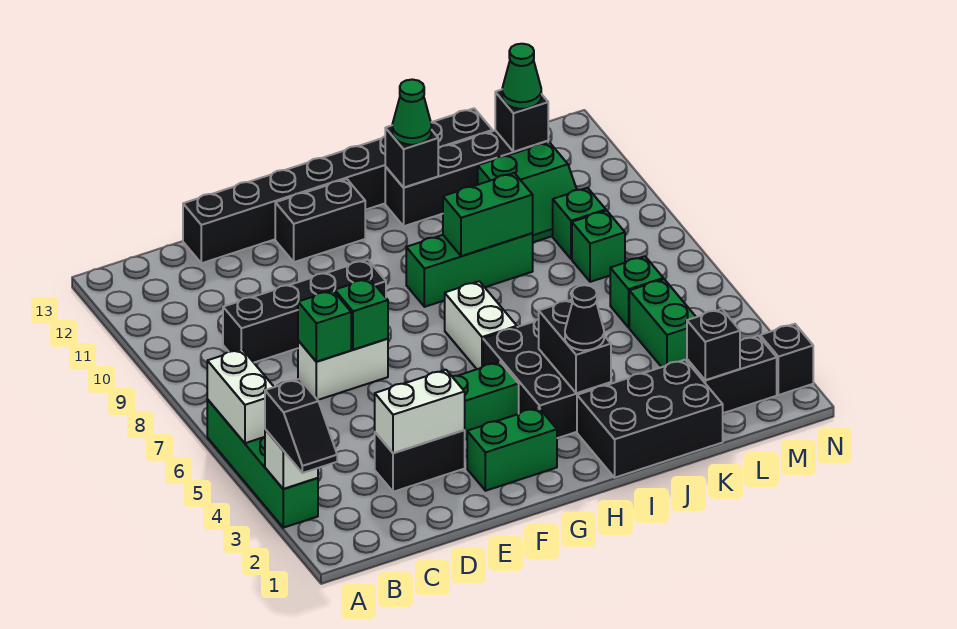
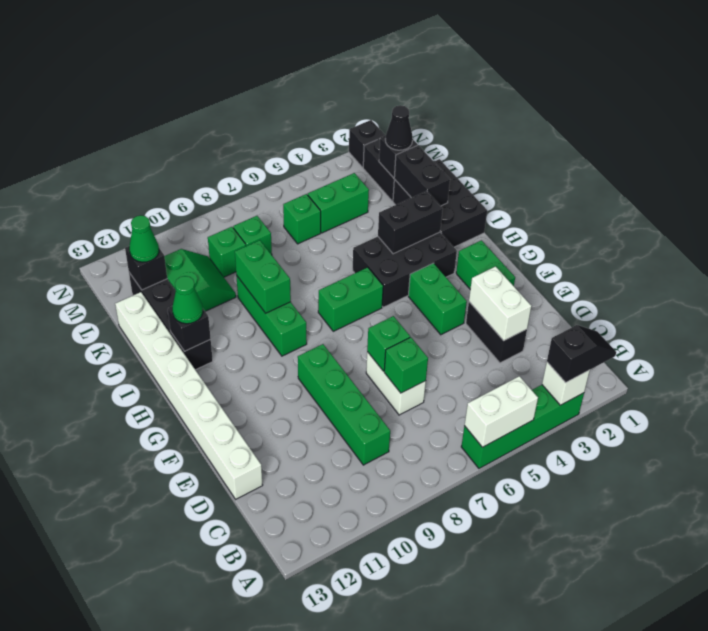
black brick C9:F9 level 1 -> green brick C9:F9 level 1
black brick D13:K13 level 1 -> white brick D13:K13 level 1
black brick F12:G12 level 1 -> black brick J2:K2 level 2
white brick H6:H7 level 1 -> green brick H6:H7 level 1
black cone I3 level 3 -> black cone L2 level 3

